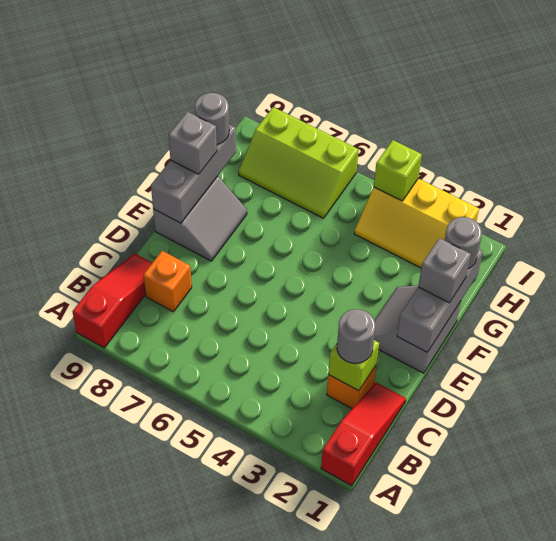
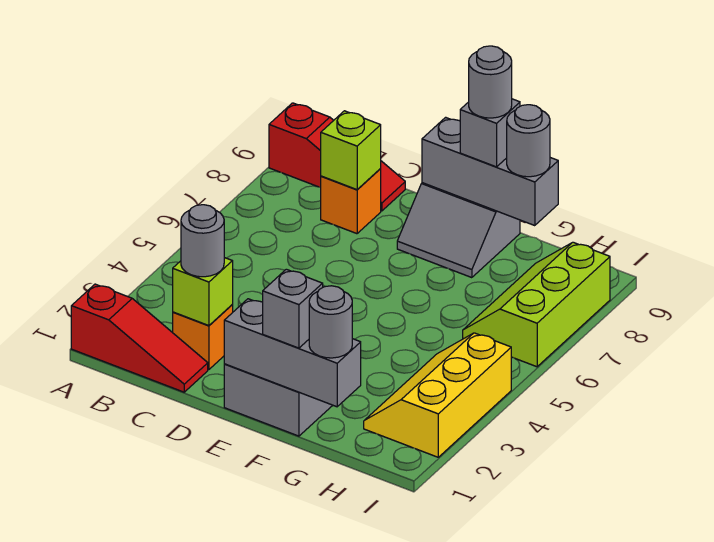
none -> grey round brick F9 level 4
lime brick I4 level 2 -> lime brick C8 level 2

